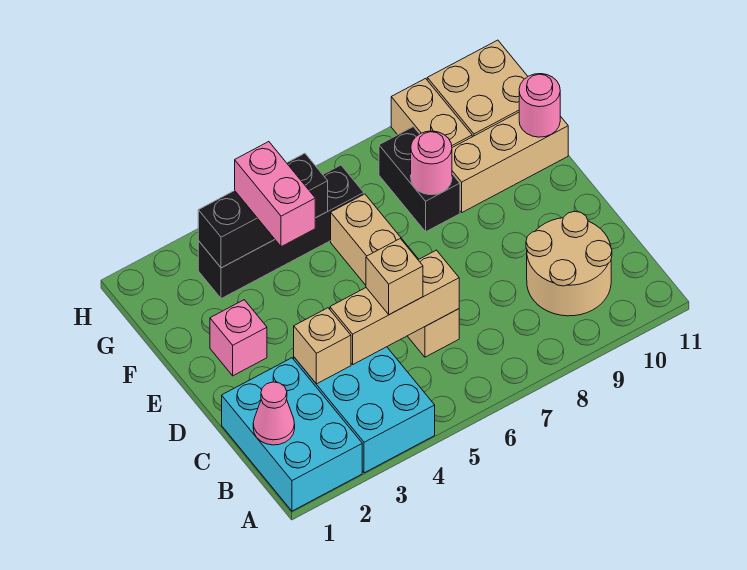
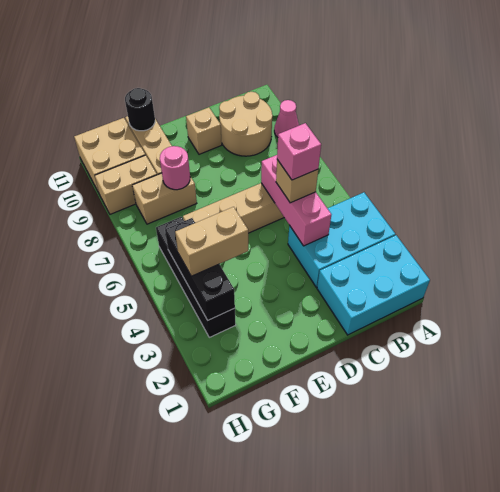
pink cone B1 level 2 -> pink cone A9 level 1
tan brick C3 level 2 -> tan brick D10 level 1
tan brick C4:C6 level 2 -> pink brick C4:C6 level 2
pink brick E2 level 1 -> pink brick C5 level 4
pink brick F4:G4 level 3 -> tan brick F4:G4 level 3
black brick F8:G8 level 1 -> tan brick F8:G8 level 1
pink round brick F11 level 2 -> black round brick F11 level 2

